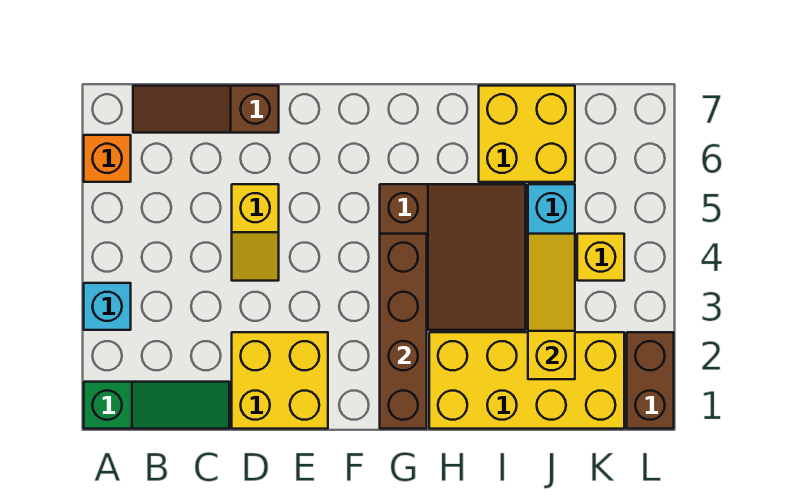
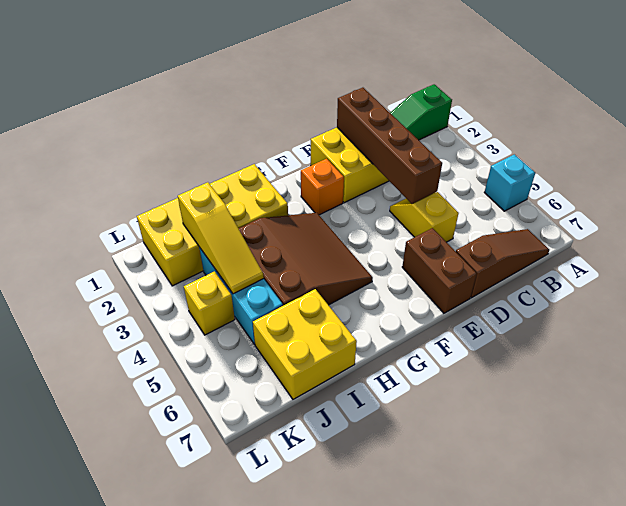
cyan brick A3 level 1 -> cyan brick A5 level 1
orange brick A6 level 1 -> orange brick F2 level 1
brown brick G1:G4 level 2 -> brown brick D1:D4 level 2
brown slope G3:I5 level 1 top G -> brown slope G3:I5 level 1 top I
brown brick L1:L2 level 1 -> brown brick E6:E7 level 1

